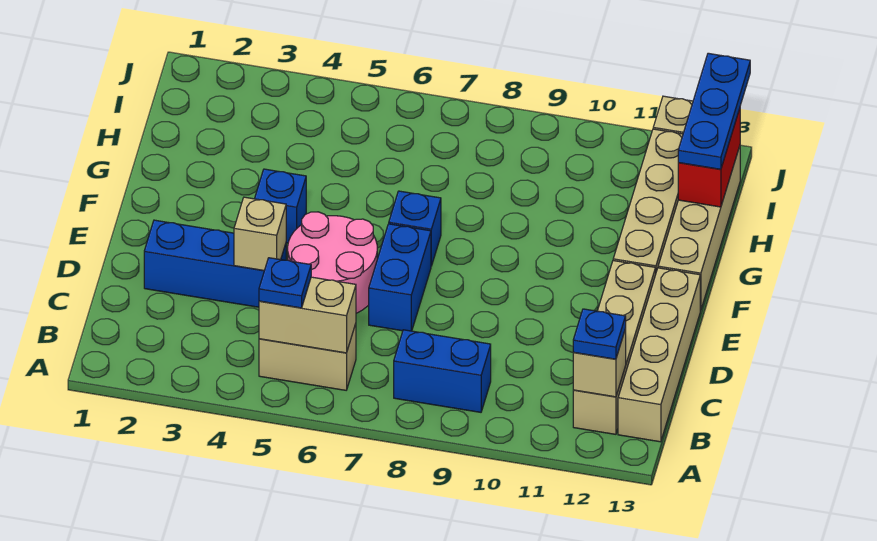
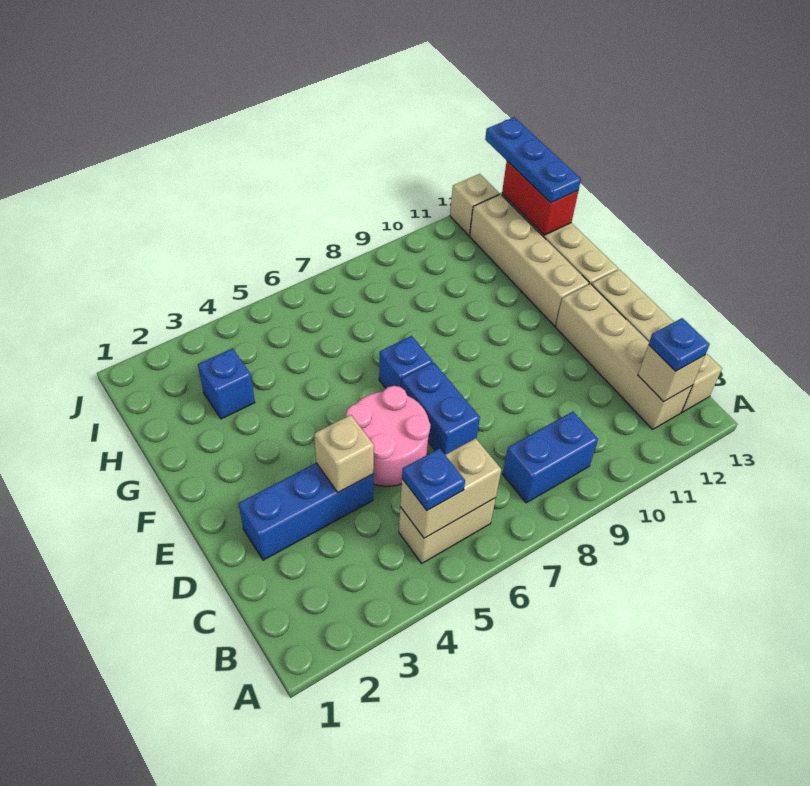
blue brick F4 level 1 -> blue brick H3 level 1

